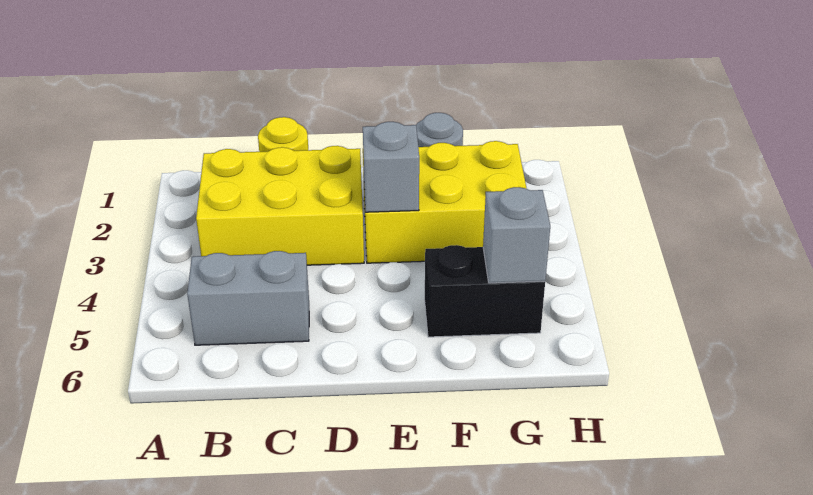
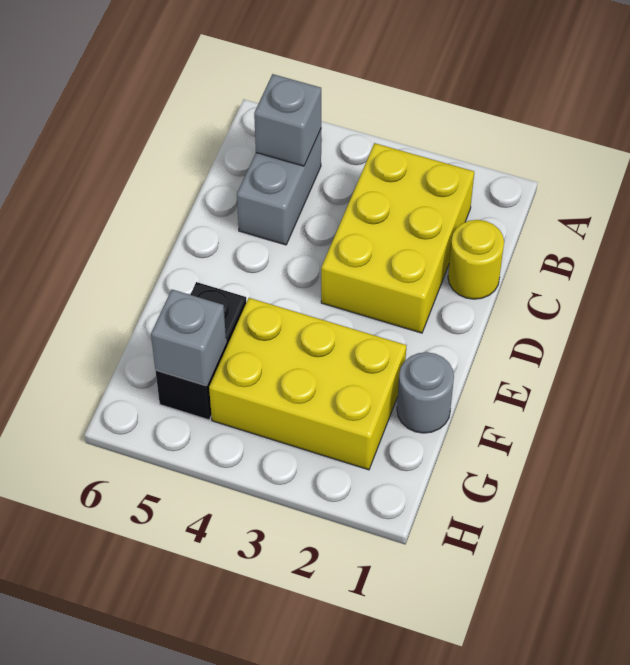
yellow brick E2:G3 level 1 -> yellow brick F2:G4 level 1
grey brick E3 level 2 -> grey brick B5 level 2

